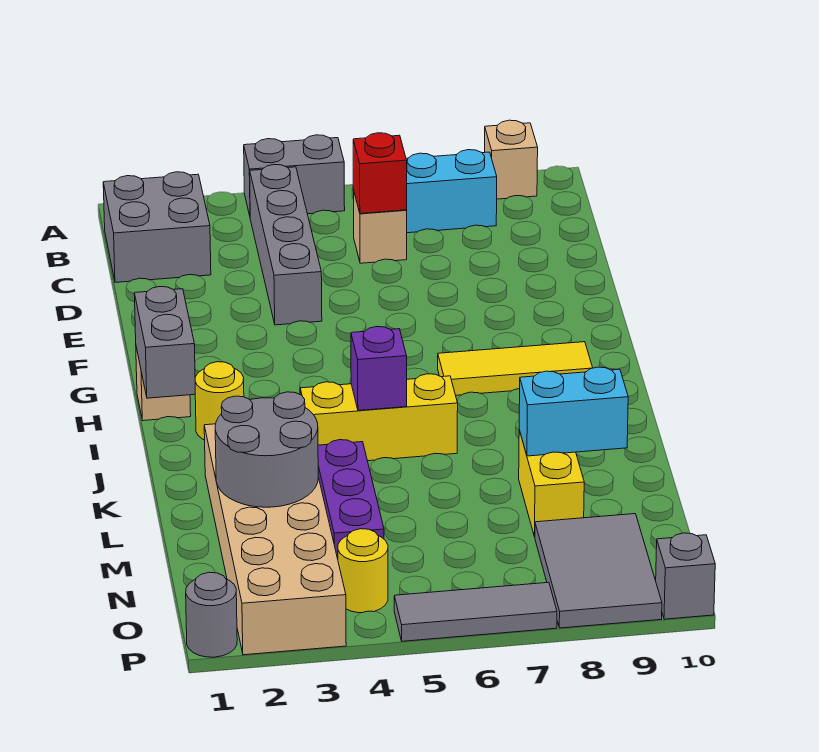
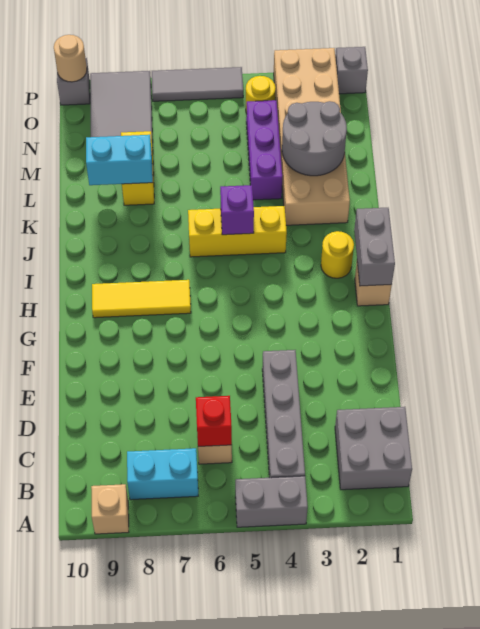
grey round brick P1 level 1 -> grey brick P1 level 1
none -> tan round brick P10 level 2

